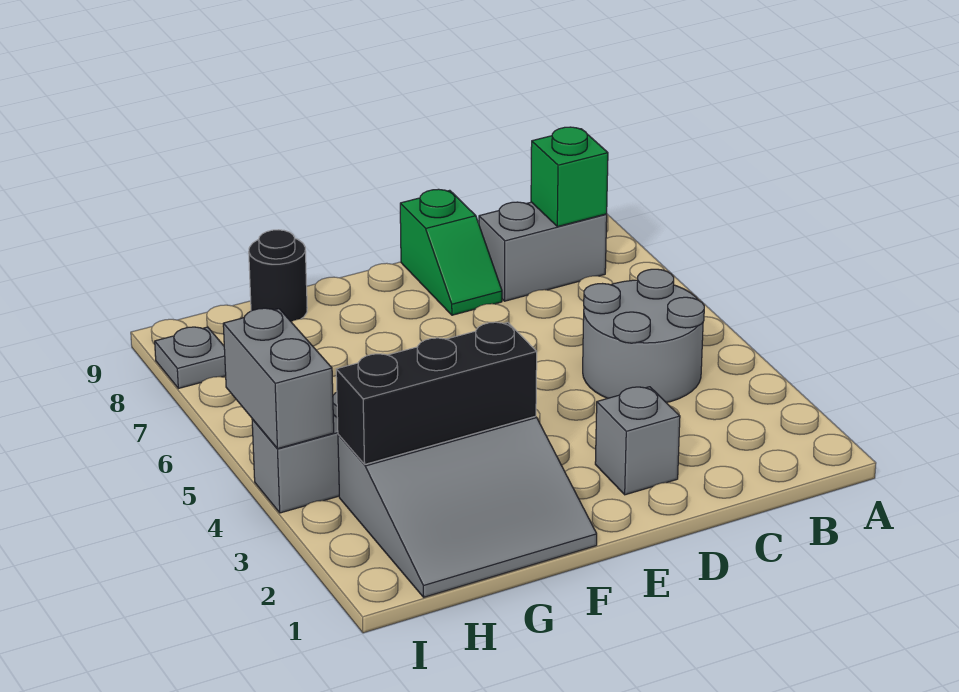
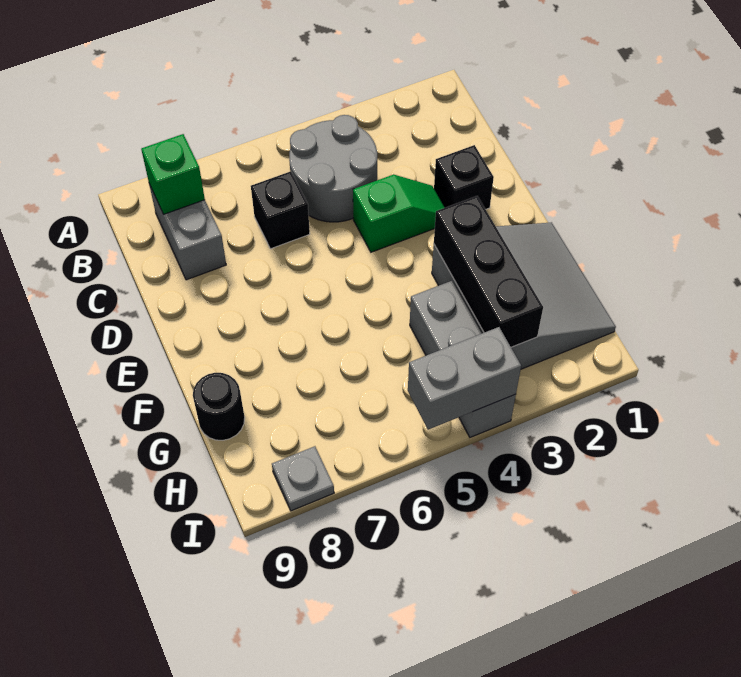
none -> black brick C6 level 1
grey brick D2 level 1 -> black brick D2 level 1
green slope D8:D9 level 1 top 9 -> green slope D3:D4 level 1 top 4

